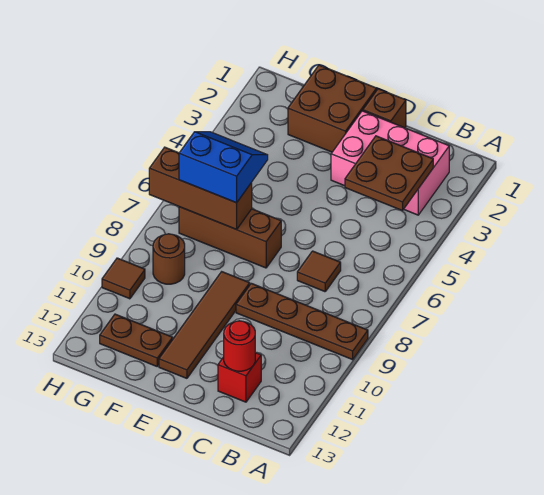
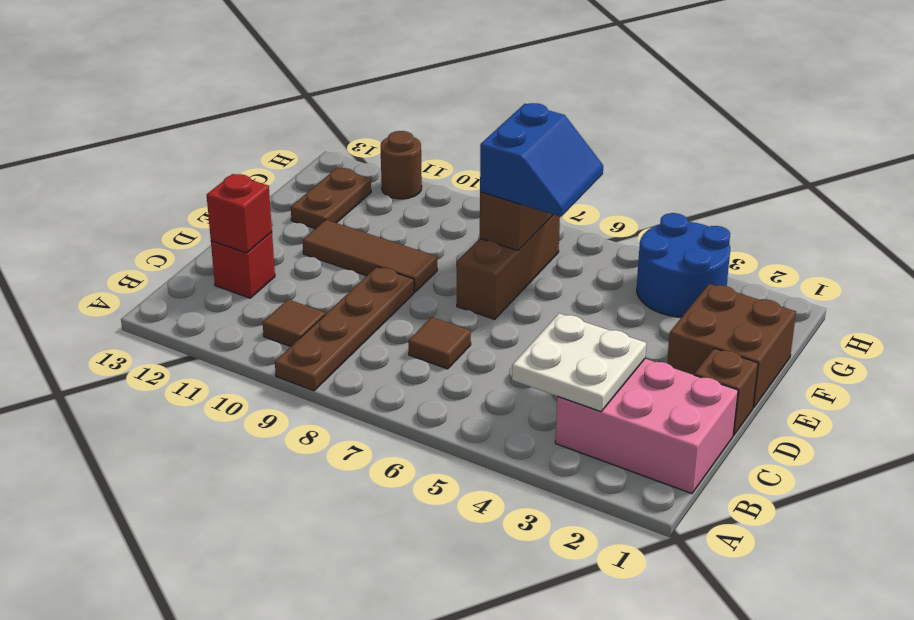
pink brick B2:D3 level 1 -> pink brick B1:C3 level 1
brown plate B3:C4 level 2 -> white plate B3:C4 level 2
red round brick C12 level 2 -> red brick C12 level 2
brown tile E9:E12 level 1 -> brown tile E9:E11 level 1
none -> blue round brick G3:H4 level 1
brown round brick G9 level 1 -> brown round brick H11 level 1
brown tile H10 level 1 -> brown tile B10 level 1

